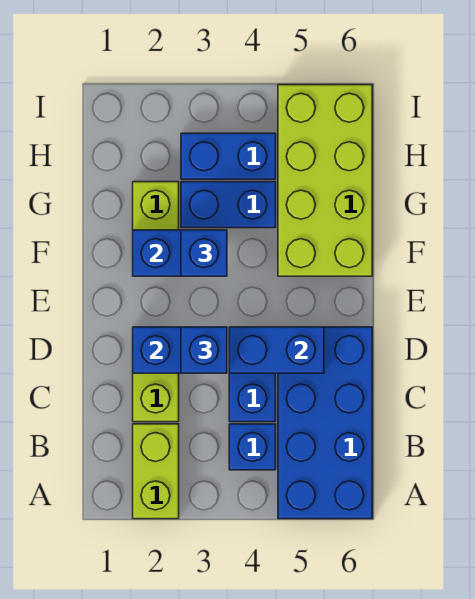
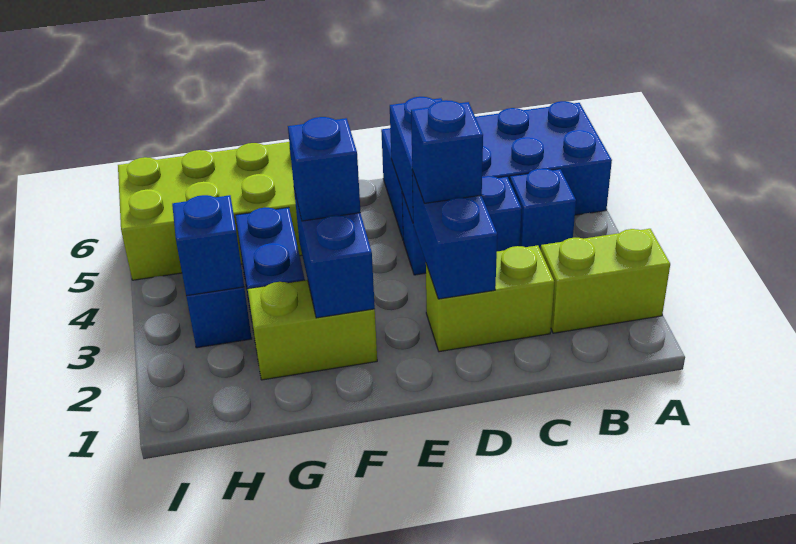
none -> blue brick H3 level 2

